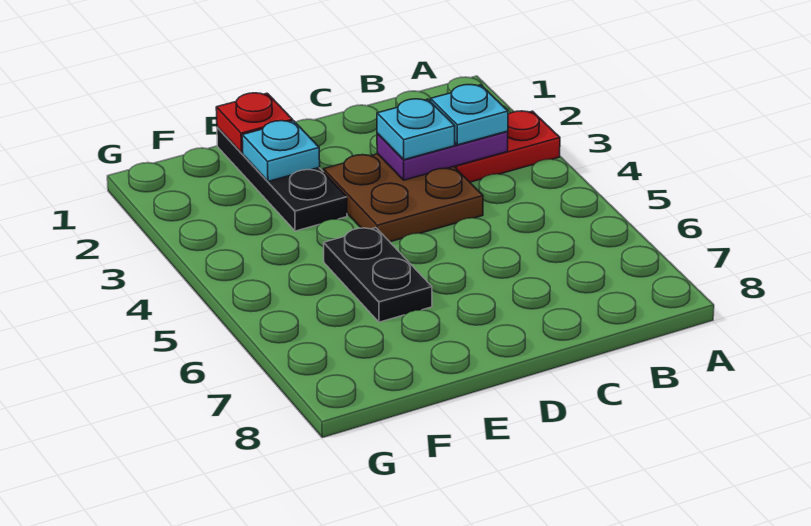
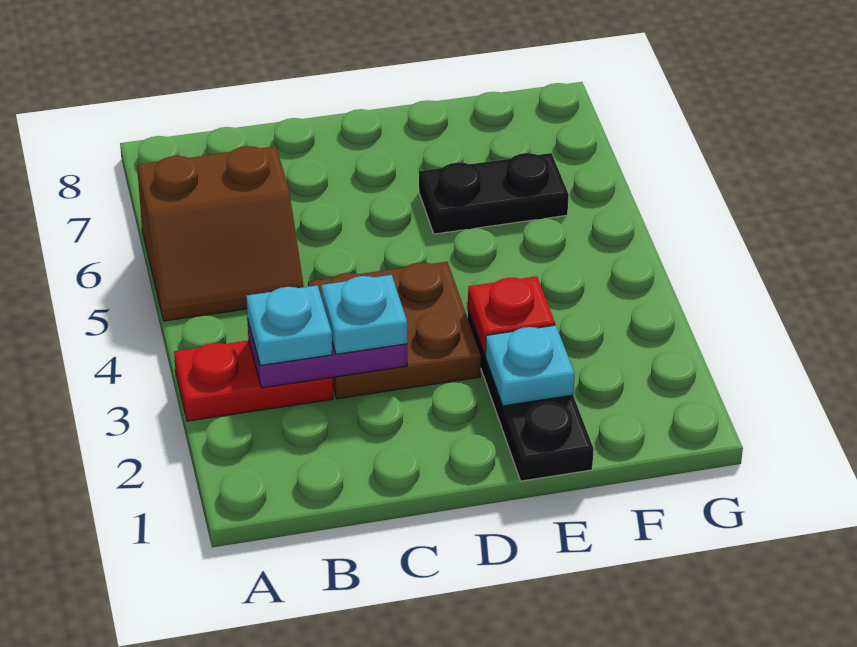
none -> brown slope A5:B6 level 1 top 6
red plate E1 level 2 -> red plate E3 level 2
black plate E5:E6 level 1 -> black plate E6:F6 level 1

